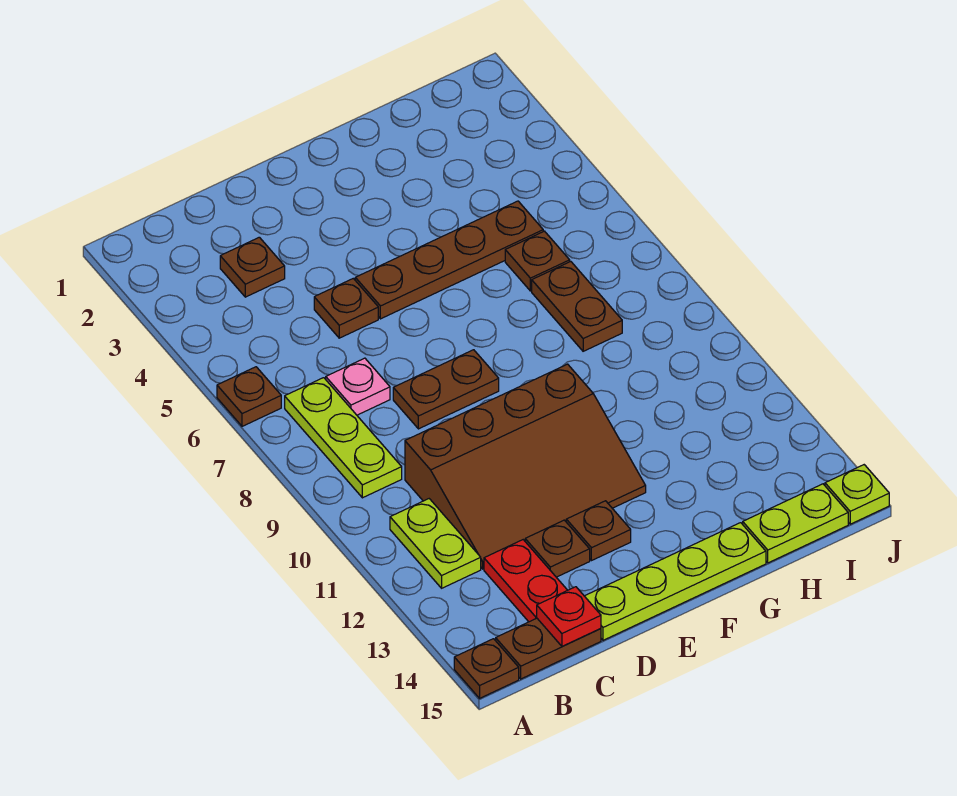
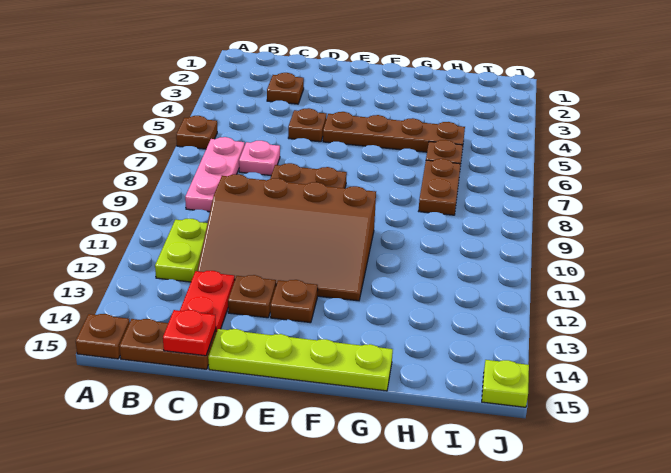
lime plate B7:B9 level 1 -> pink plate B7:B9 level 1
lime plate H15:I15 level 1 -> none

